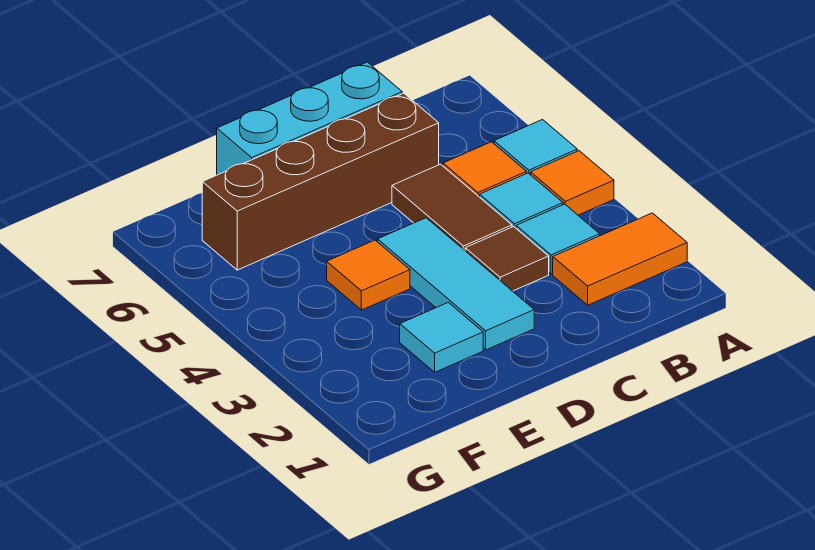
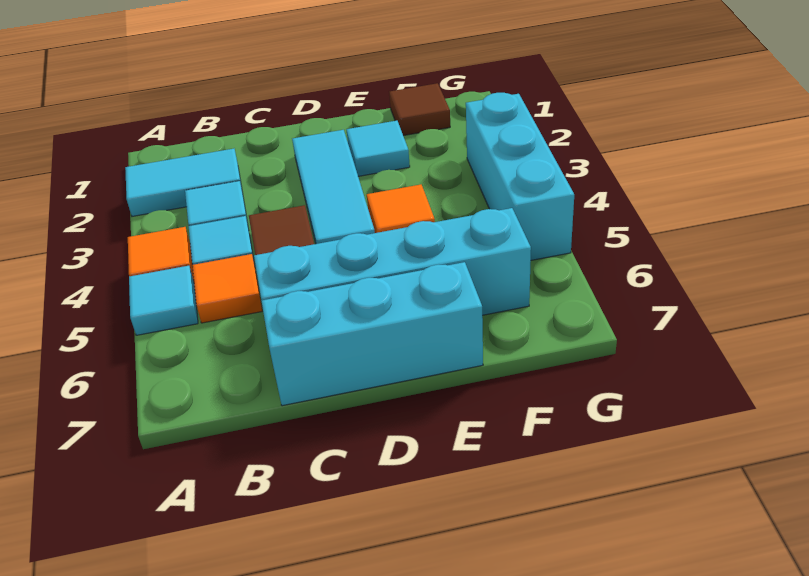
orange tile A2:B2 level 1 -> cyan tile A2:B2 level 1
brown tile C3 level 1 -> brown tile F1 level 1
brown brick C6:F6 level 1 -> cyan brick C6:F6 level 1
none -> cyan brick G3:G5 level 1

